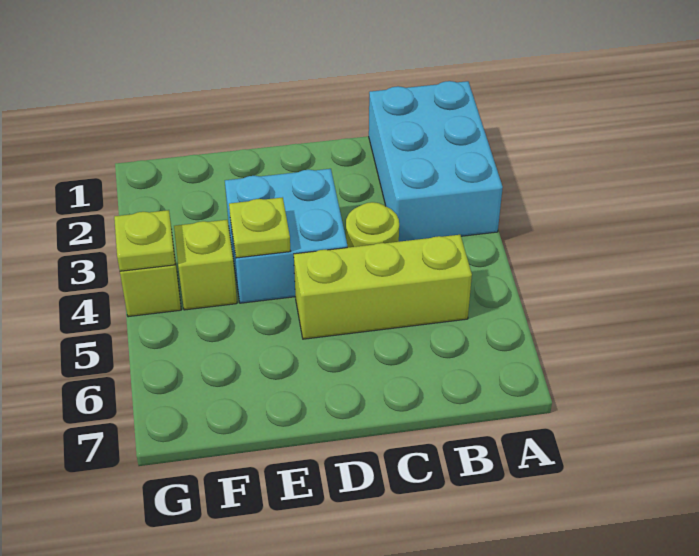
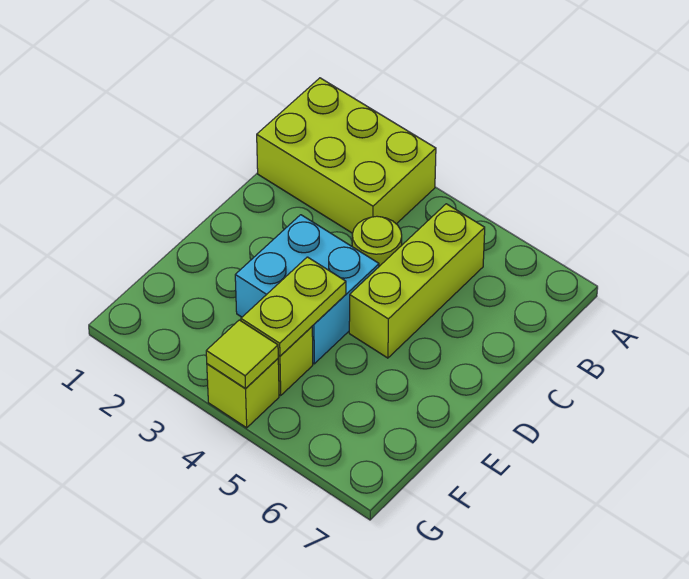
cyan brick A1:B3 level 1 -> lime brick A1:B3 level 1
lime plate E4 level 2 -> lime plate E4:F4 level 2
lime plate G4 level 2 -> lime tile G4 level 2

